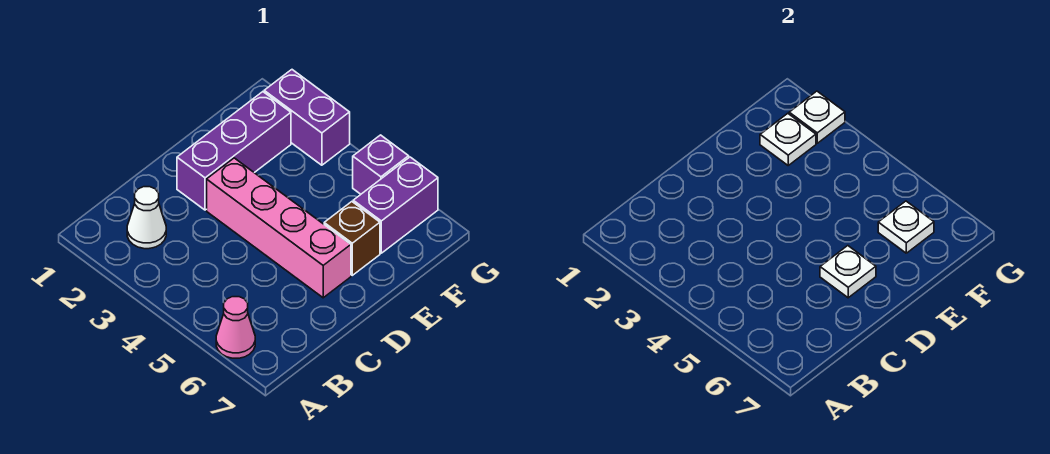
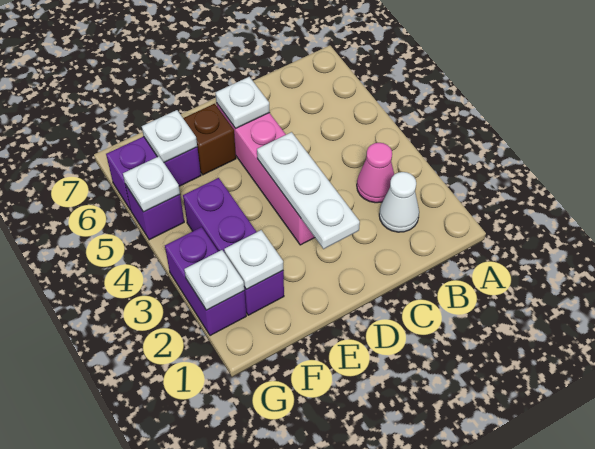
pink cone A6 level 1 -> pink cone B3 level 1
purple brick D2:F2 level 1 -> purple brick F2:F4 level 1
none -> white plate D2:D4 level 2
none -> white plate G5 level 2

